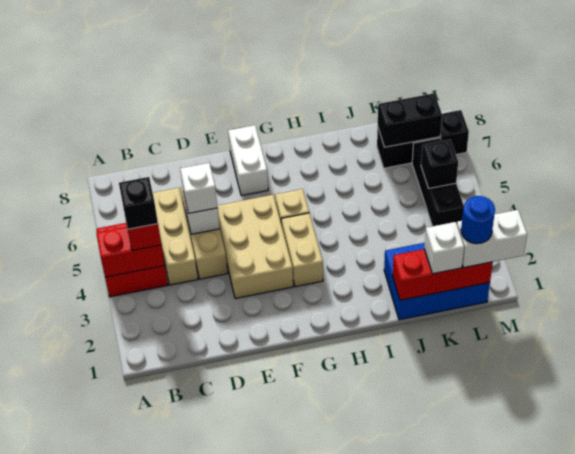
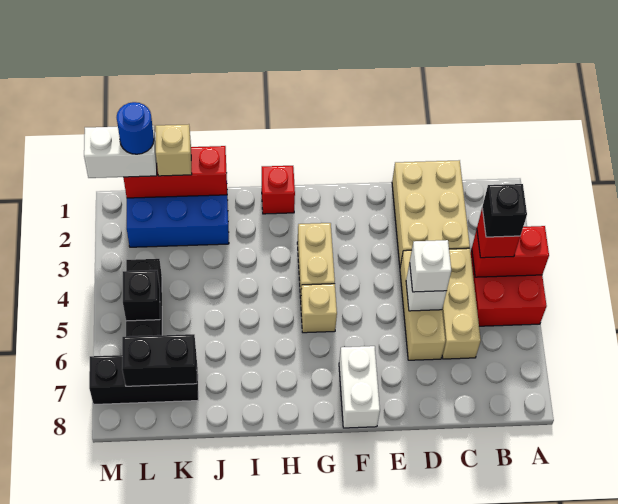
tan brick E3:F5 level 1 -> tan brick C1:D3 level 1
none -> red brick H1 level 1
white brick K1 level 3 -> tan brick K1 level 3

